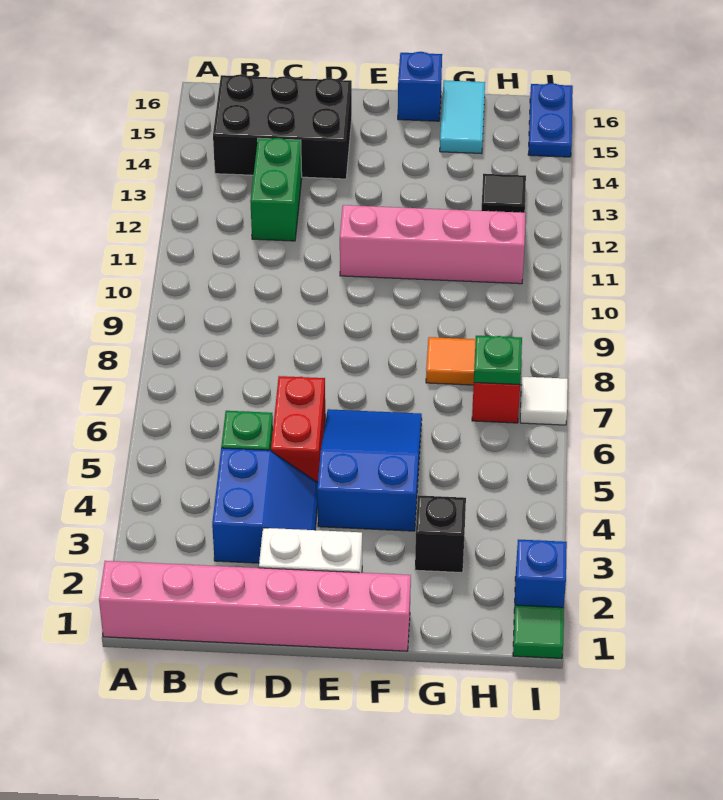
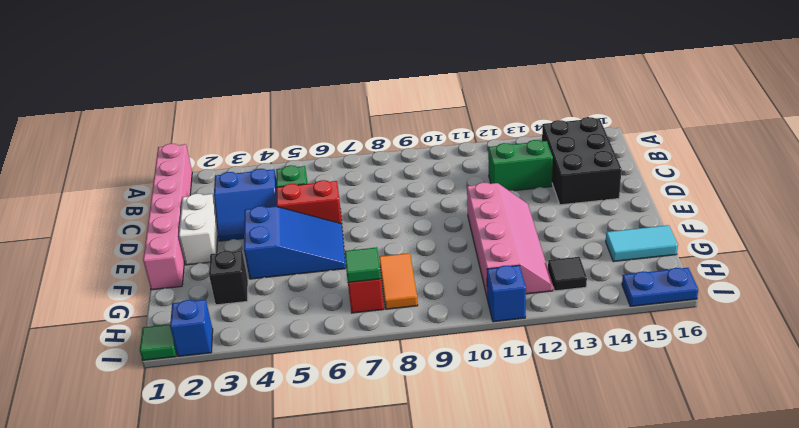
blue brick F16 level 1 -> blue brick I11 level 1
green plate H7 level 2 -> green tile H7 level 2
white tile I7 level 1 -> none

